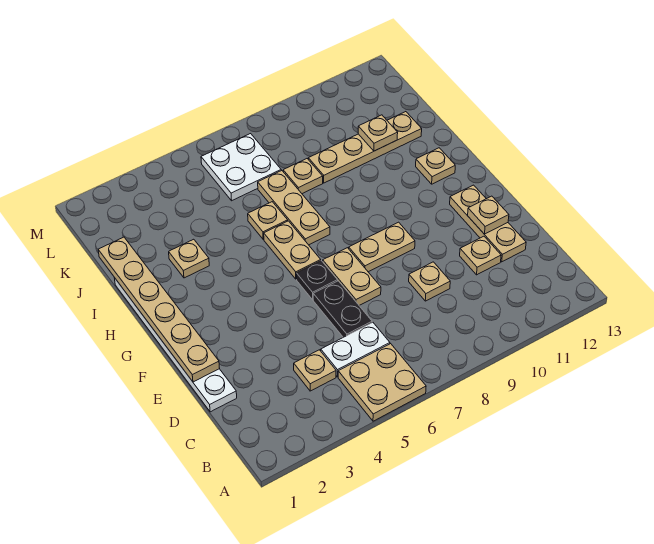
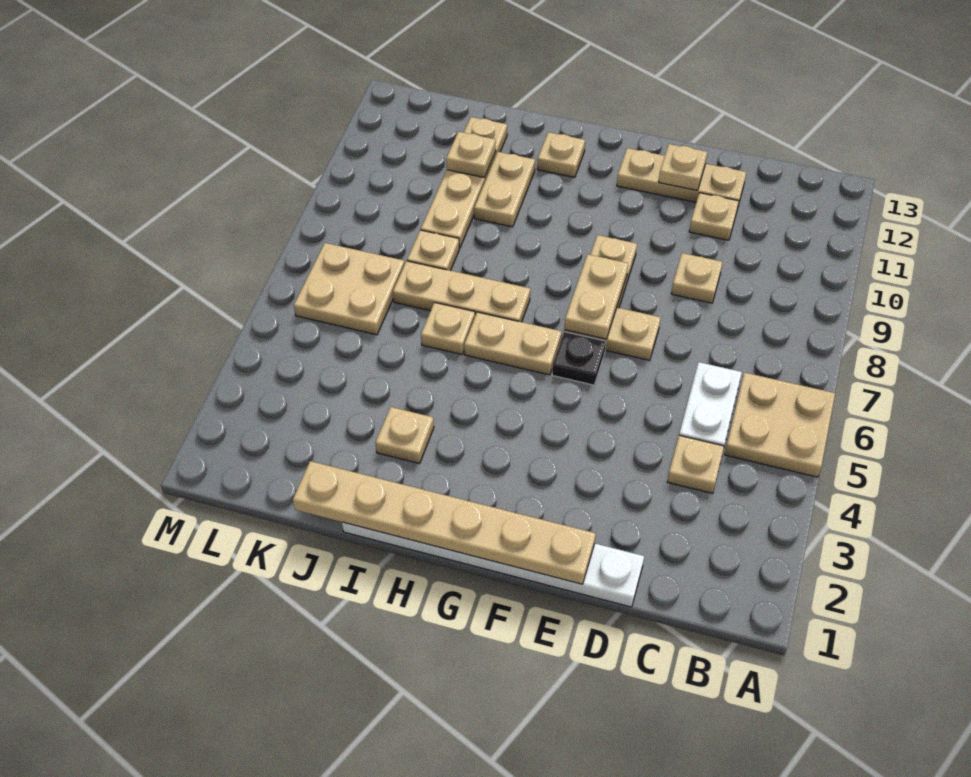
black plate D6:E6 level 1 -> none
none -> tan plate F7:F8 level 2
none -> tan plate I10:I11 level 1
white plate K6:L7 level 1 -> tan plate K6:L7 level 1

